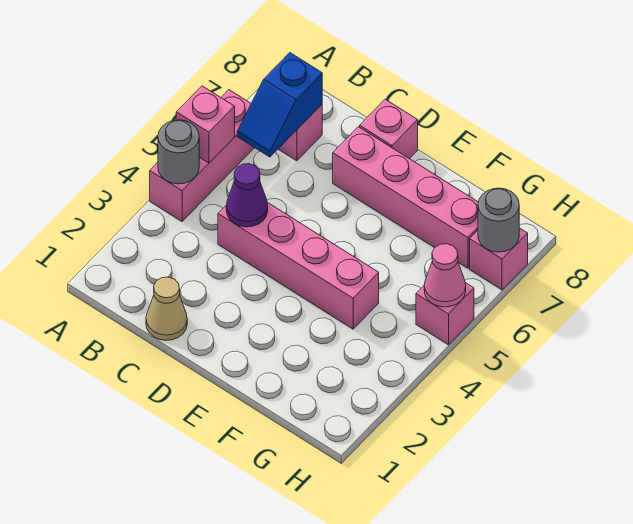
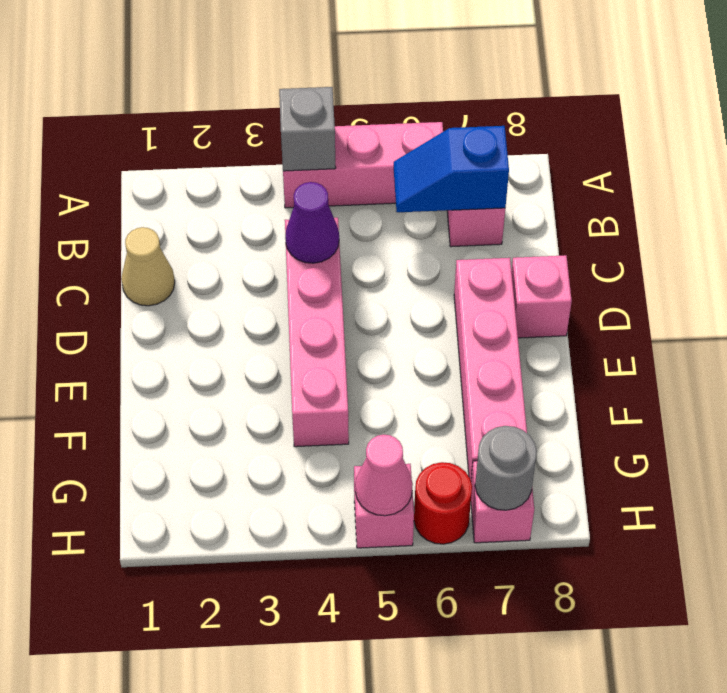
grey round brick A4 level 2 -> grey brick A4 level 2
pink brick A5 level 2 -> none
none -> red round brick H6 level 1

